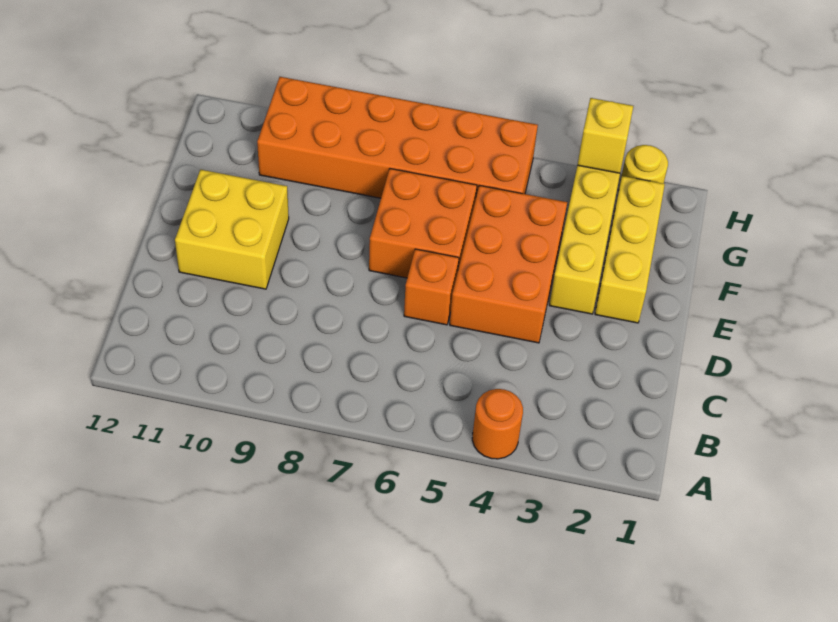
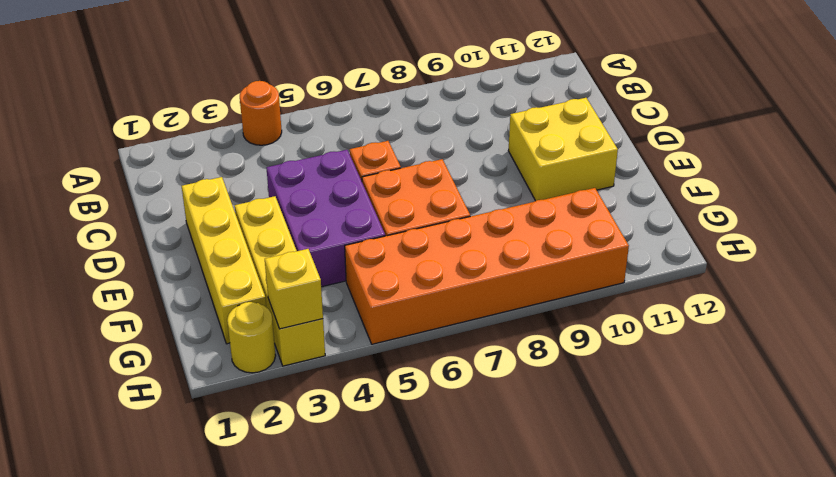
orange brick D4:F5 level 1 -> purple brick D4:F5 level 1
yellow brick E2:G2 level 1 -> yellow brick D2:G2 level 1

